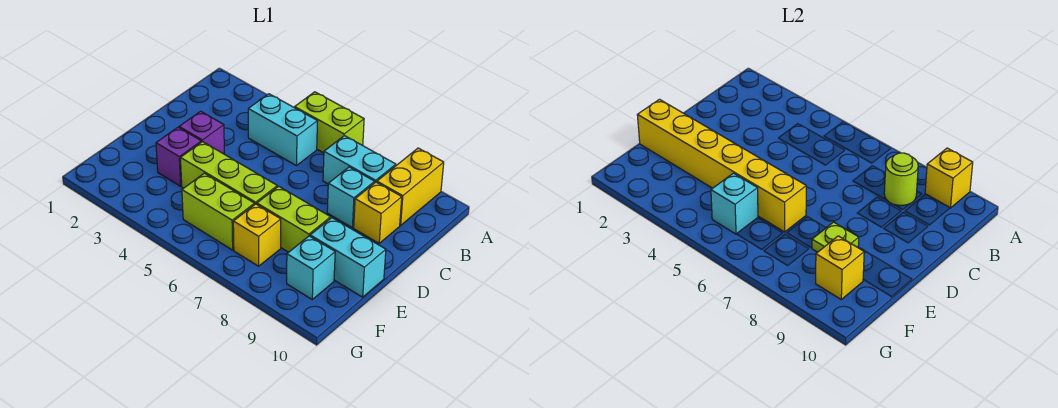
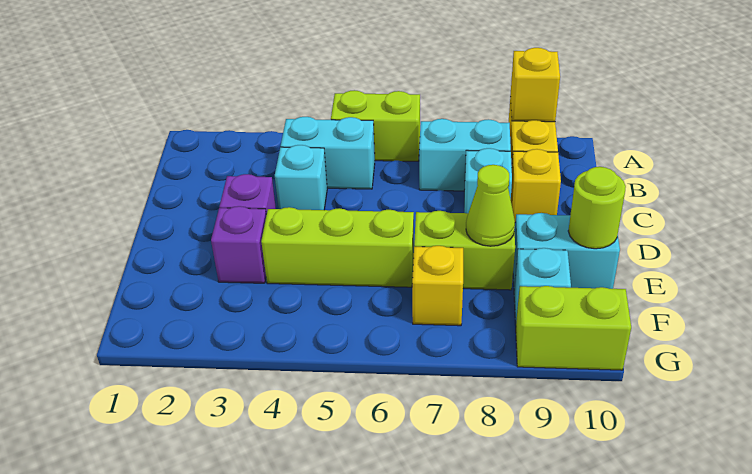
lime round brick B8 level 2 -> lime round brick E10 level 2
yellow brick E1:E6 level 2 -> none
lime plate E8 level 2 -> lime cone E8 level 2
lime brick F5:F6 level 1 -> lime brick G9:G10 level 1
cyan brick F5 level 2 -> cyan brick C4 level 1
yellow brick F9 level 2 -> none

